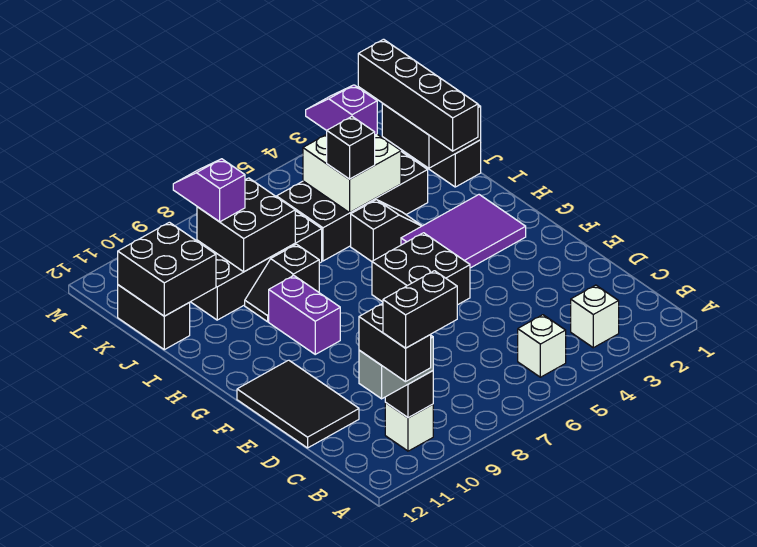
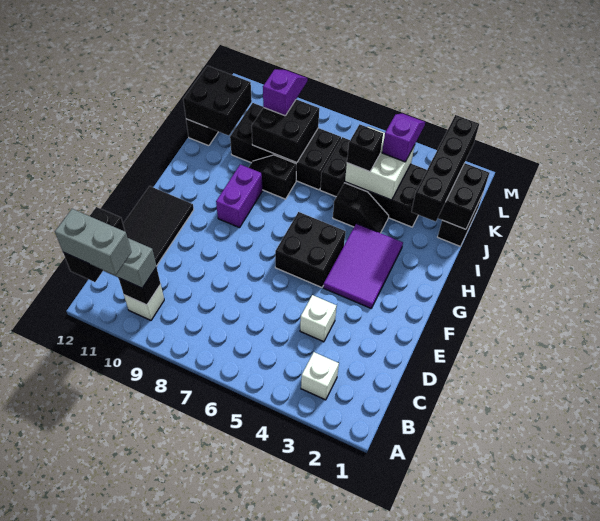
black brick A10:A11 level 5 -> grey brick A10:A11 level 5
white brick B5 level 1 -> white brick D4 level 1
purple tile G2:H4 level 1 -> purple tile F3:H4 level 1

